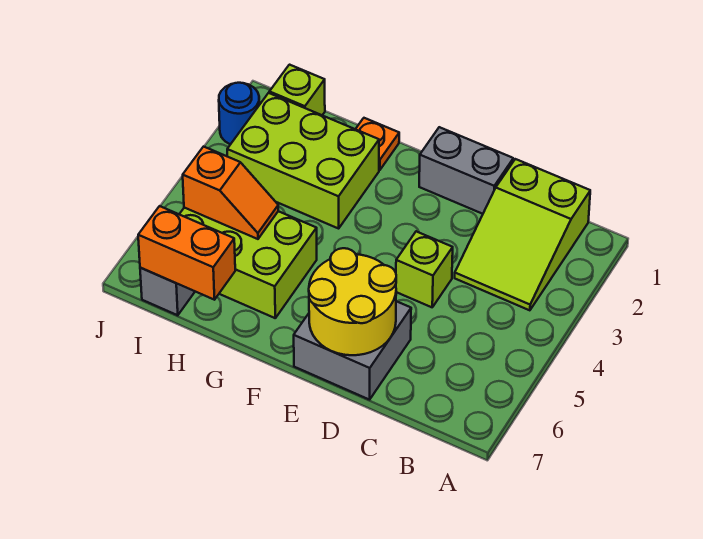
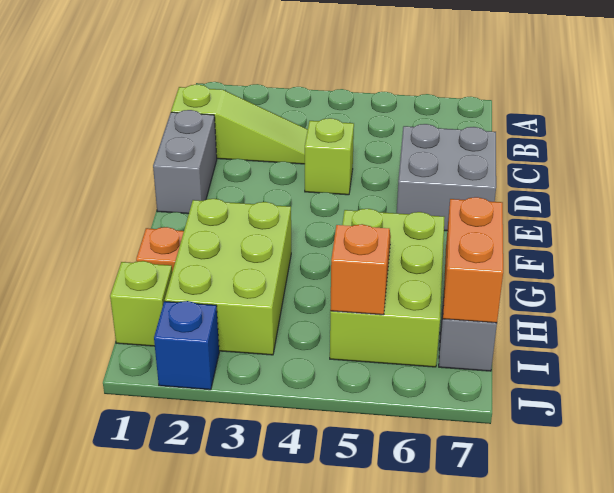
lime slope B1:C3 level 1 top 1 -> lime slope C1:C3 level 1 top 1
yellow round brick D6:E7 level 2 -> none
blue round brick J2 level 1 -> blue brick J2 level 1

